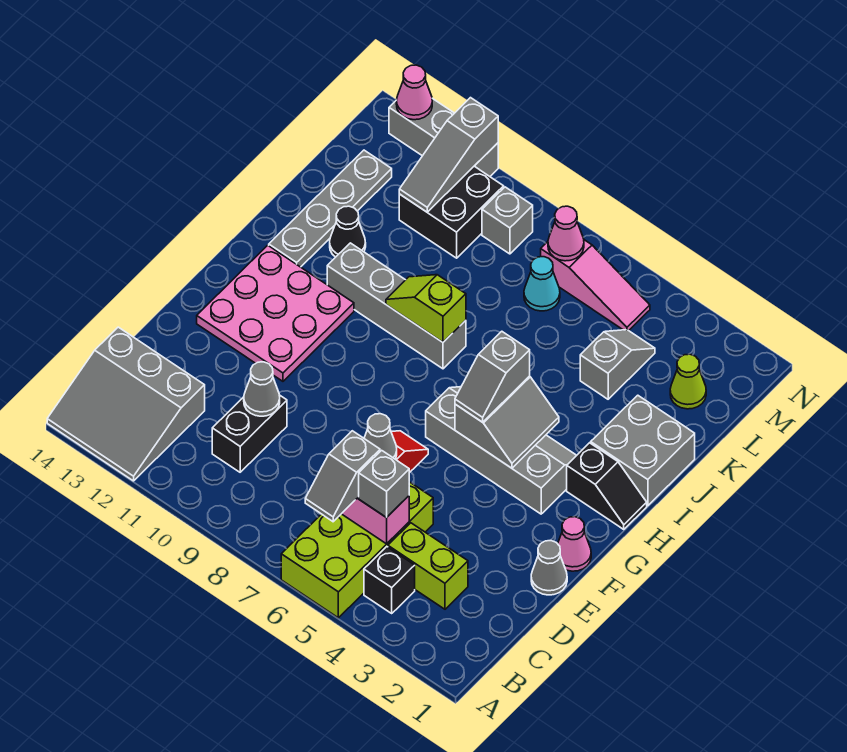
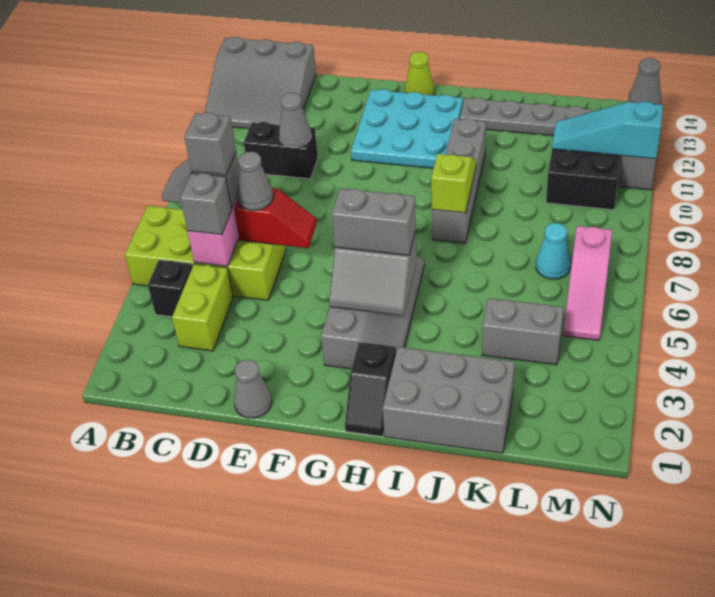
grey slope A12:C14 level 1 top C -> grey slope A12:C14 level 1 top 14
pink cone F1 level 1 -> none
pink plate F11:H13 level 1 -> cyan plate F11:H13 level 1
grey slope G5:H5 level 3 top H -> grey brick G5:H5 level 3
grey brick I1:J2 level 1 -> grey brick I1:K2 level 1
black cone J12 level 1 -> none
grey slope K4:L4 level 1 top K -> grey brick K4:L4 level 1
lime cone L2 level 1 -> lime cone G14 level 1
grey slope L11:N11 level 2 top N -> cyan slope L11:N11 level 2 top N
pink cone M7 level 2 -> none
grey brick M9 level 1 -> grey brick C6 level 4
pink cone N13 level 2 -> grey cone N13 level 2

